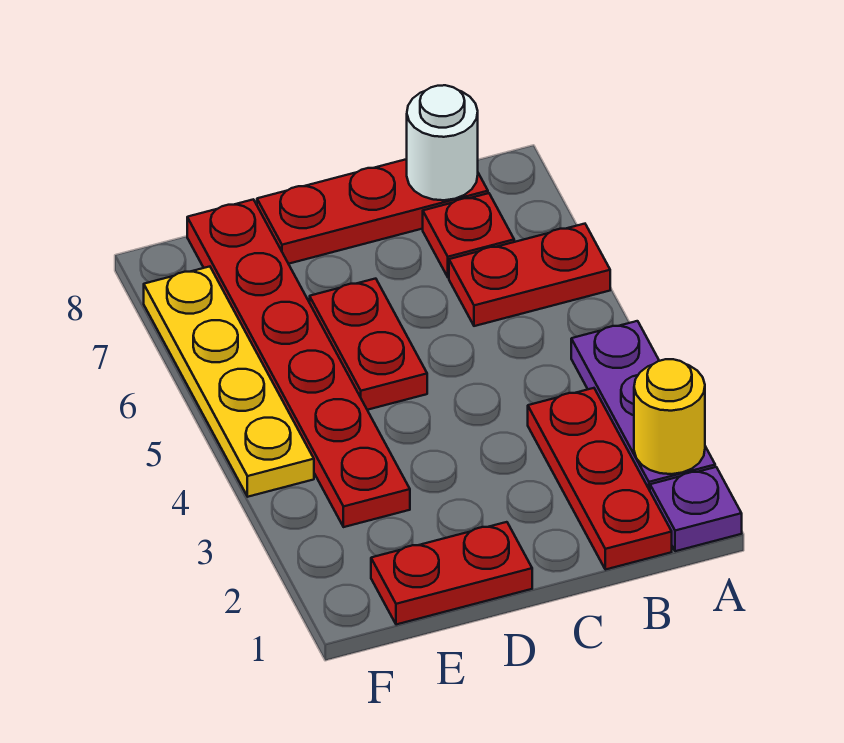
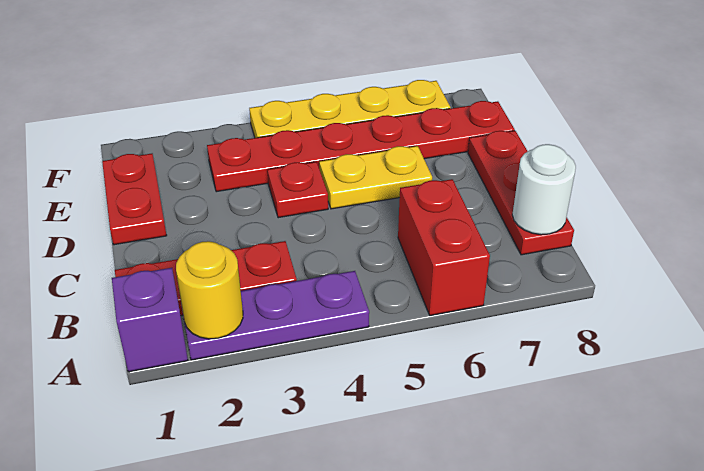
purple plate A1 level 1 -> purple brick A1 level 1
red plate A6:B6 level 1 -> red brick A6:B6 level 1
red plate B7 level 1 -> red plate D4 level 1
red plate D5:D6 level 1 -> yellow plate D5:D6 level 1

